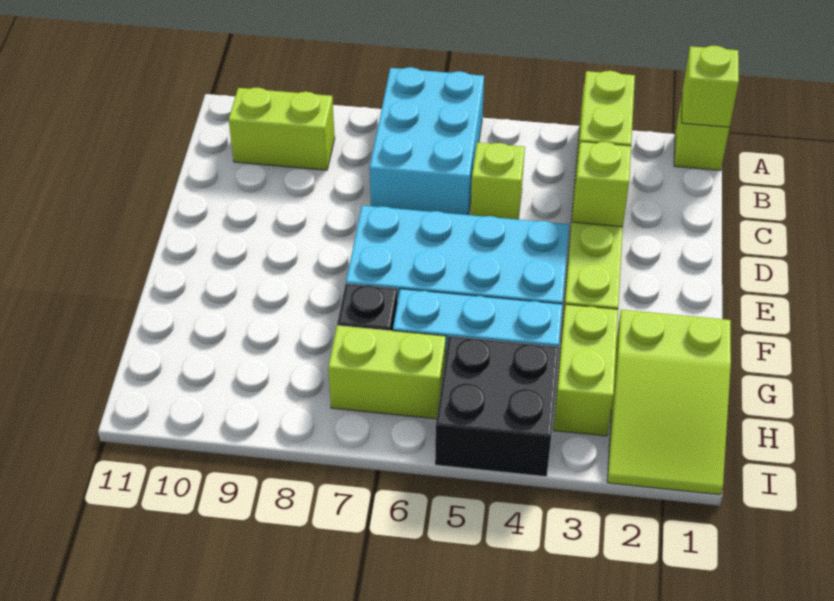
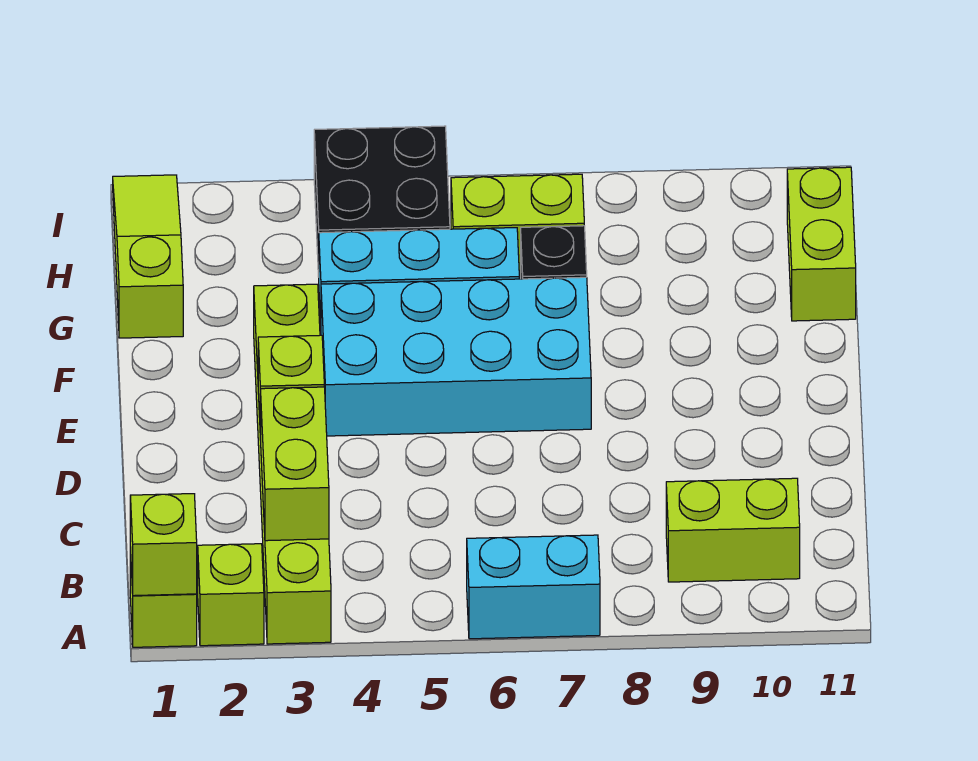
cyan brick A6:C7 level 1 -> cyan brick A6:A7 level 1
lime brick C5 level 1 -> lime brick A2 level 1
lime slope G1:I2 level 1 top G -> lime slope G1:I1 level 1 top G
lime brick G3:H3 level 1 -> lime brick G11:H11 level 1

